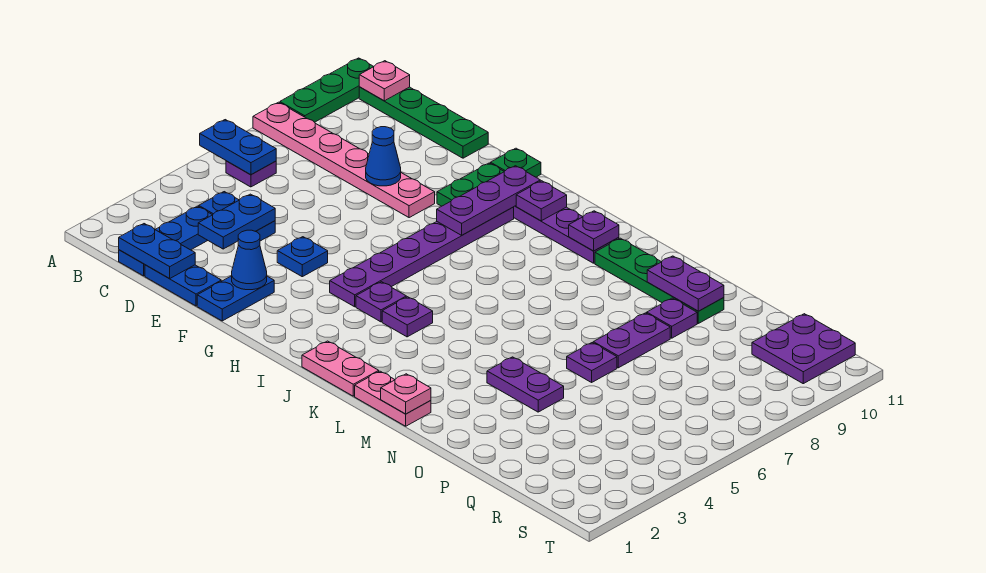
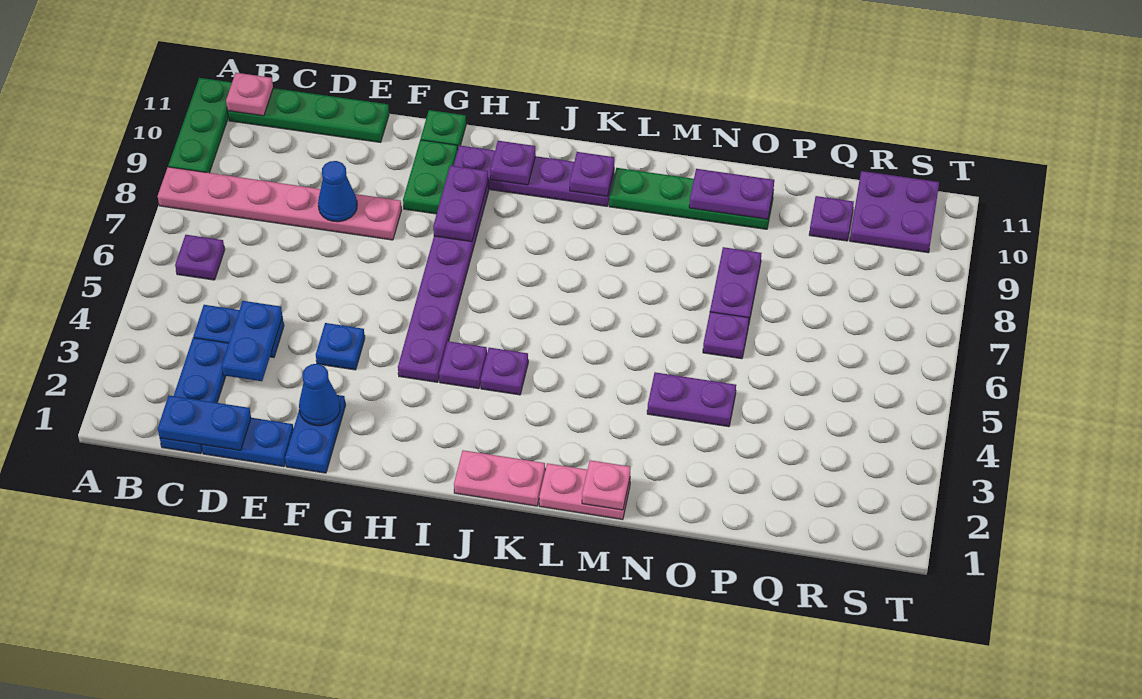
blue plate A6:B6 level 2 -> none
purple plate H8:H10 level 2 -> purple plate H8:H9 level 2
purple plate O9 level 1 -> purple plate Q10 level 1

